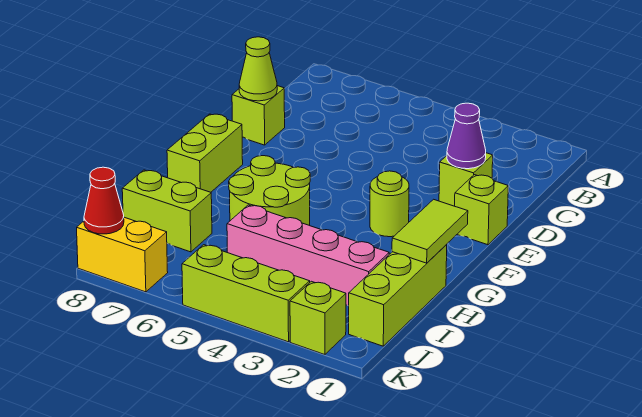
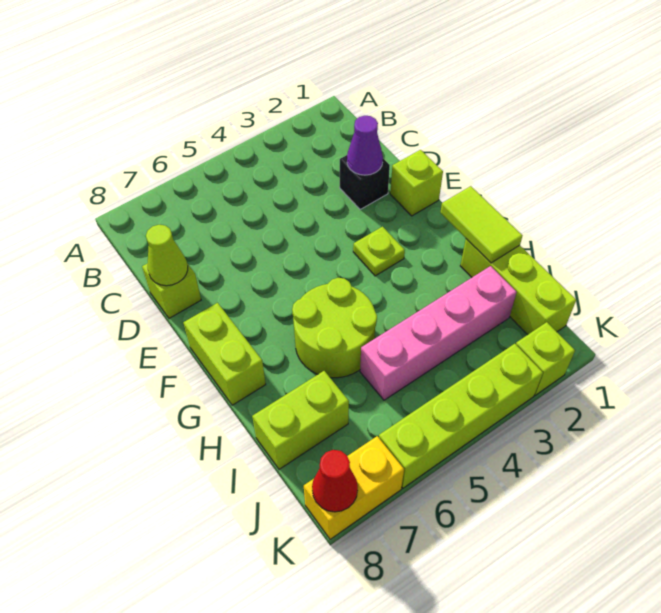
lime brick D2 level 1 -> black brick D2 level 1
lime round brick F3 level 1 -> lime plate F3 level 1
lime brick K3:K5 level 1 -> lime brick K3:K6 level 1

